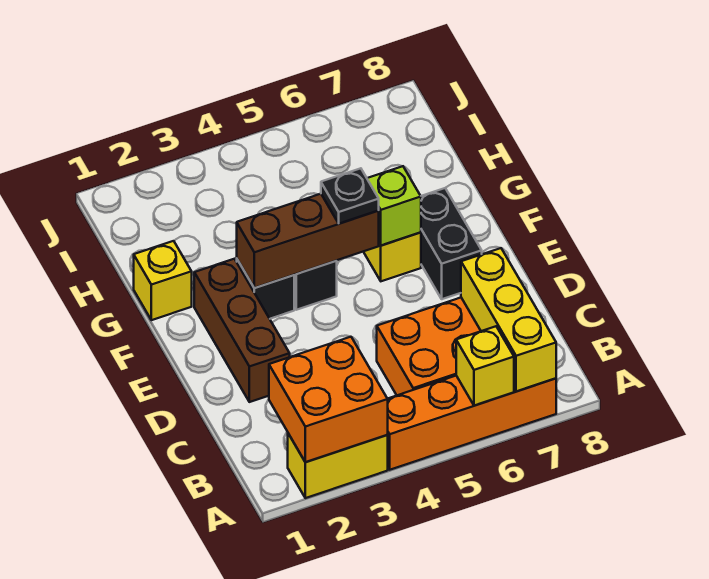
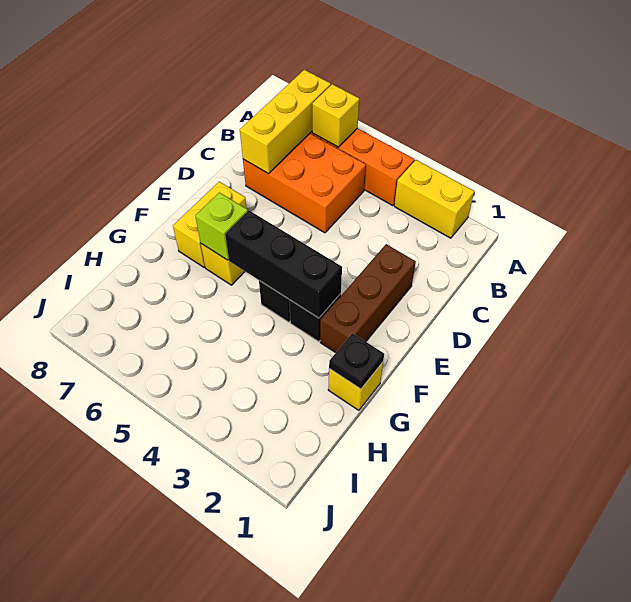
orange brick A2:B3 level 2 -> none
black brick E7:F7 level 1 -> yellow brick E7:F7 level 1
brown brick F3:F5 level 2 -> black brick F3:F5 level 2
black plate F5 level 3 -> black plate G1 level 2

